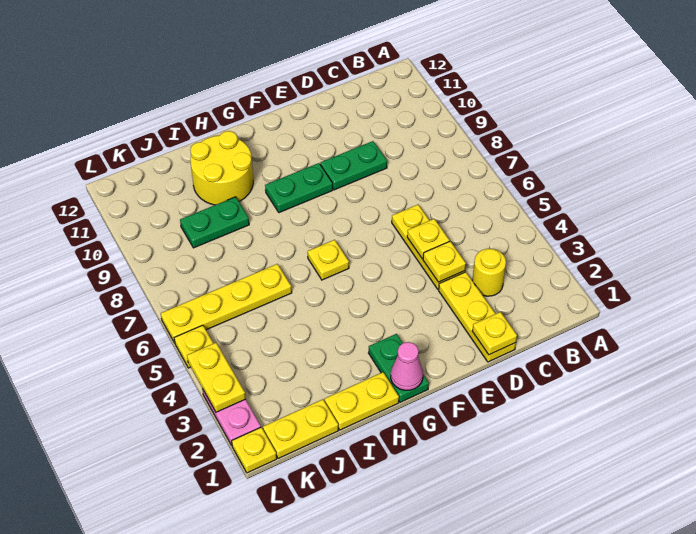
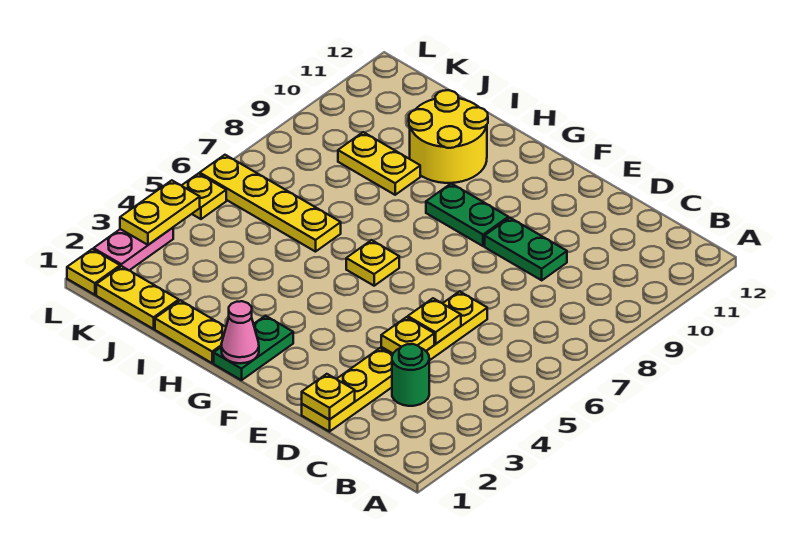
yellow round brick C3 level 1 -> green round brick C3 level 1
green plate I9:J9 level 1 -> yellow plate I9:J9 level 1

